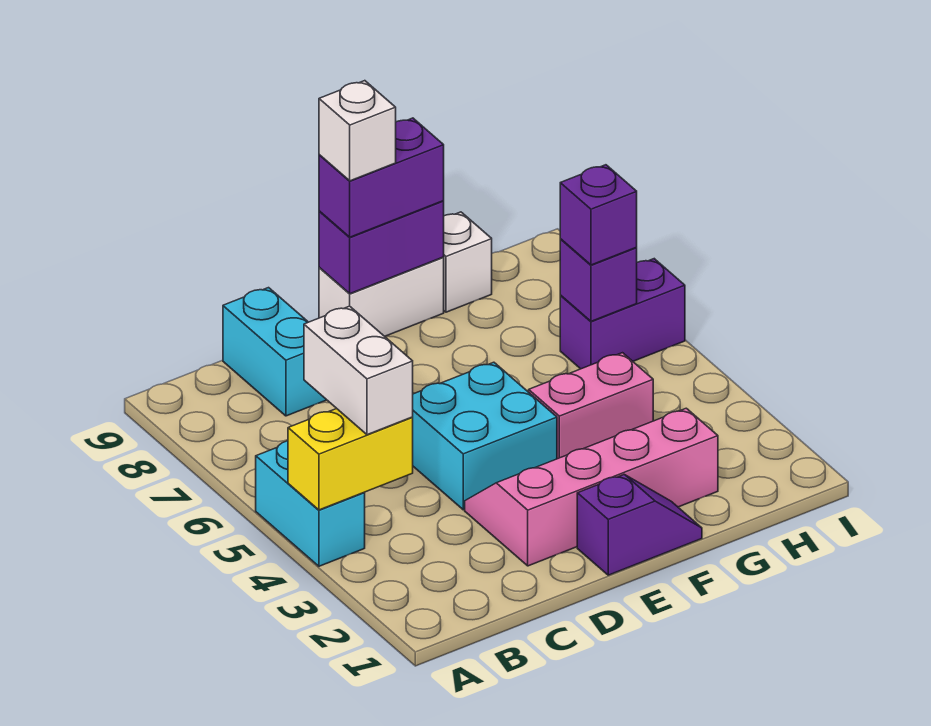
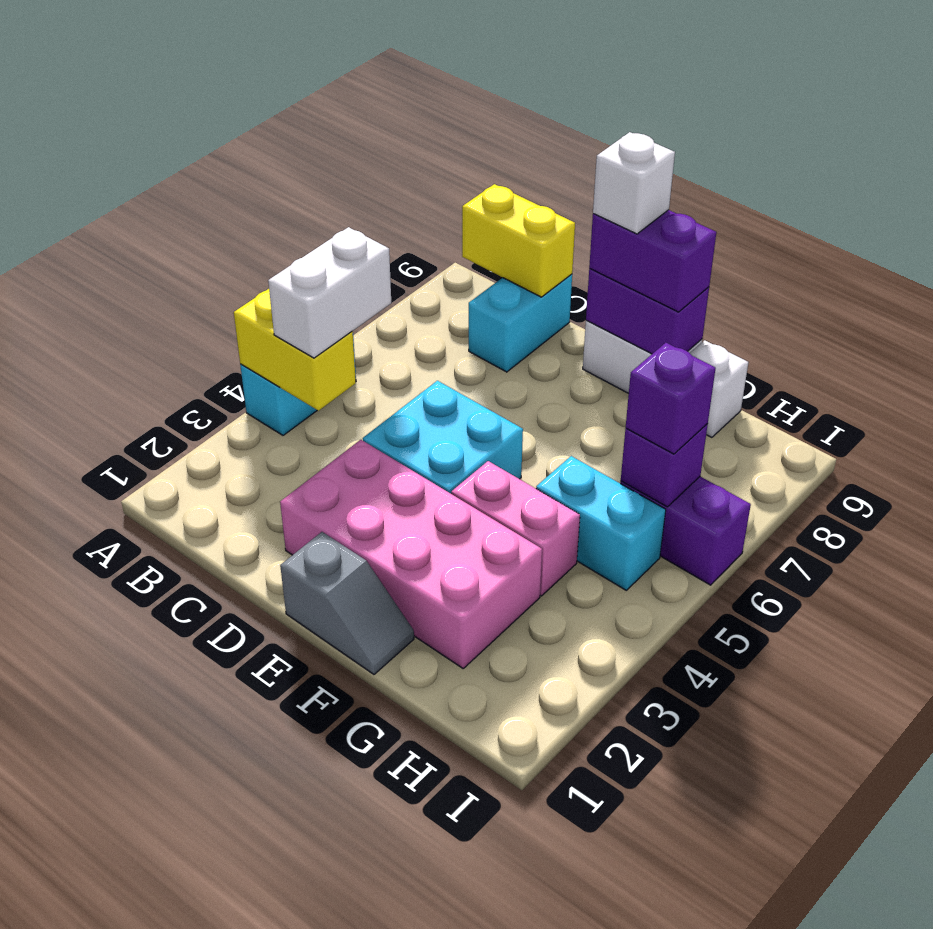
none -> yellow brick B9:C9 level 2
pink slope D2:G3 level 1 top 2 -> pink brick D2:G3 level 1
purple slope E1:F1 level 1 top E -> grey slope E1:F1 level 1 top E
none -> cyan brick G5:H5 level 1

